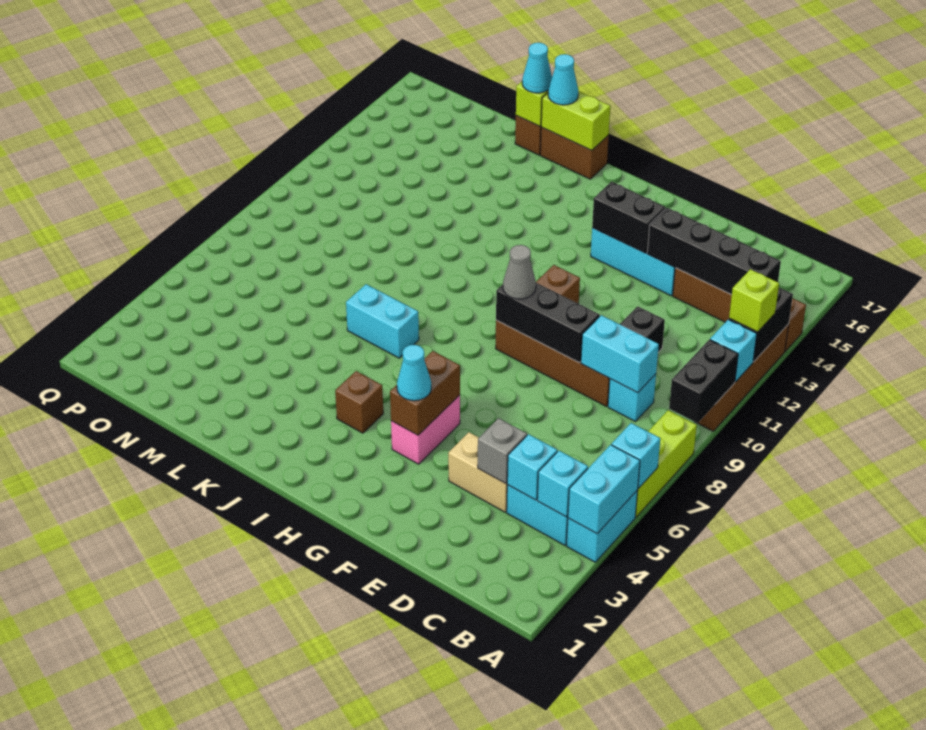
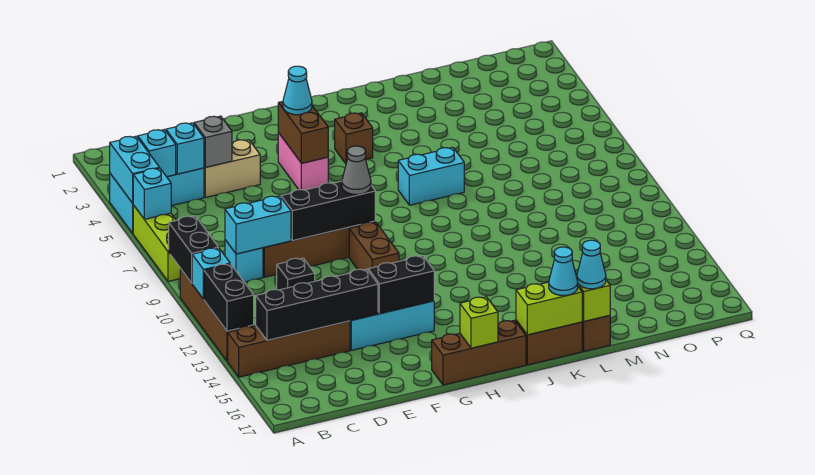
lime brick A12 level 3 -> lime brick H17 level 2
none -> brown brick G17:I17 level 1

